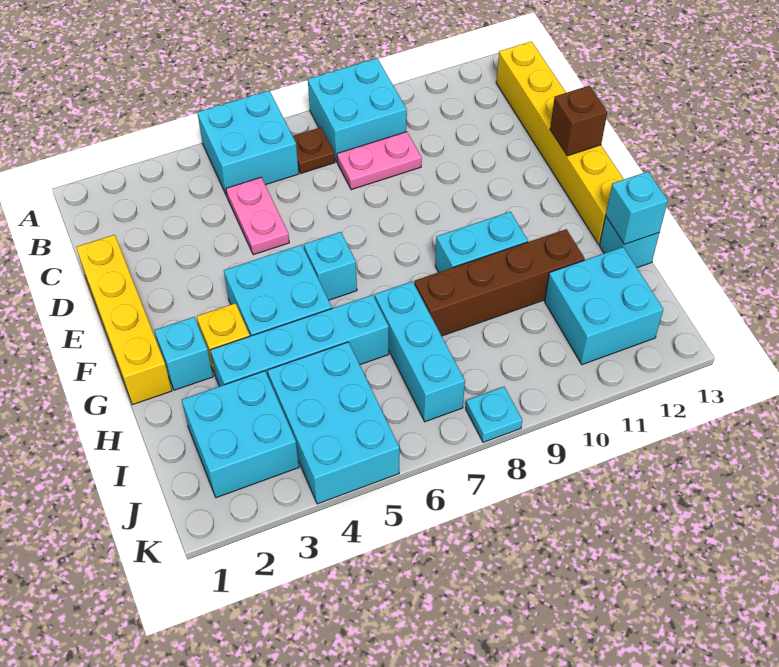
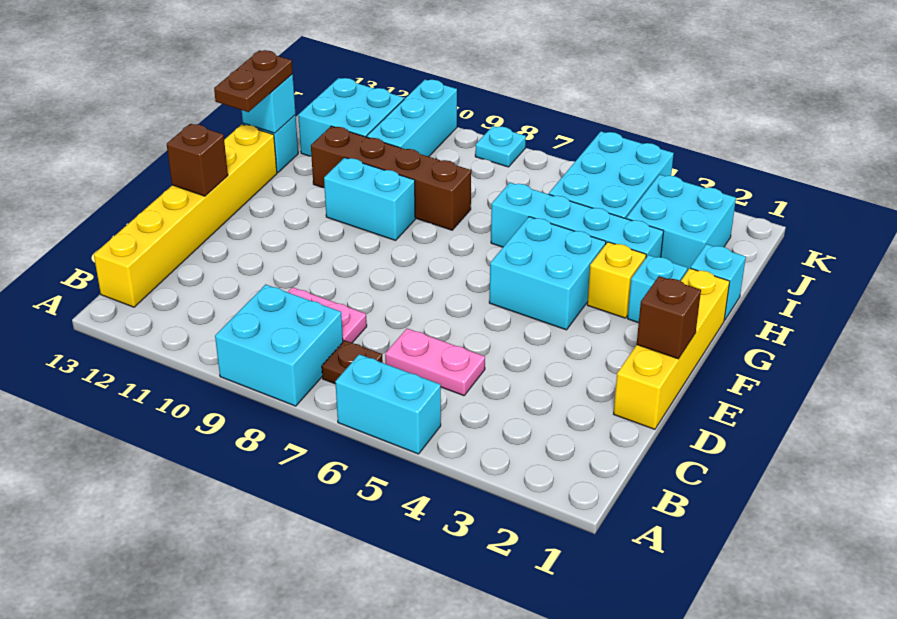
cyan brick A5:B6 level 1 -> cyan brick A5:A6 level 1
pink plate C5:D5 level 1 -> pink plate C5:C6 level 1
none -> brown brick E1 level 2
cyan brick F6 level 1 -> cyan brick H1 level 1
none -> brown plate G13:H13 level 3
cyan brick H7:J7 level 1 -> cyan brick I10:K10 level 1

